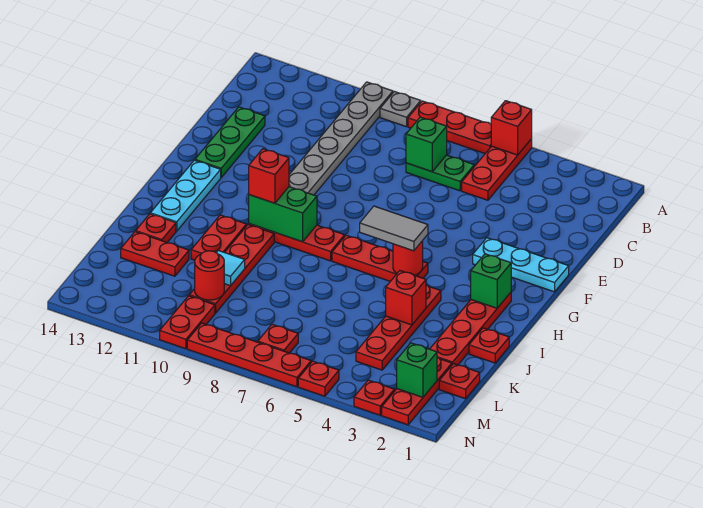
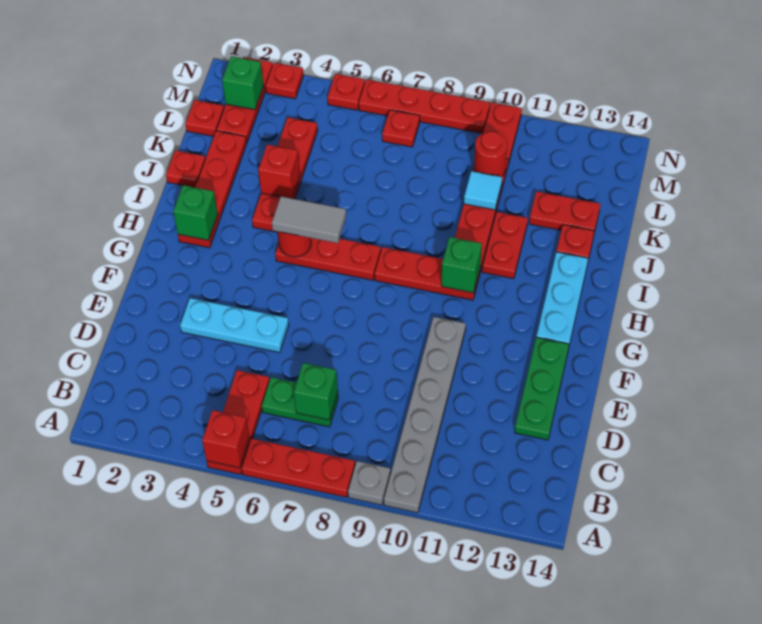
cyan plate F1:F3 level 1 -> cyan plate E3:E5 level 1
green brick H9:H10 level 2 -> green brick H10 level 2
red brick H10 level 3 -> none

